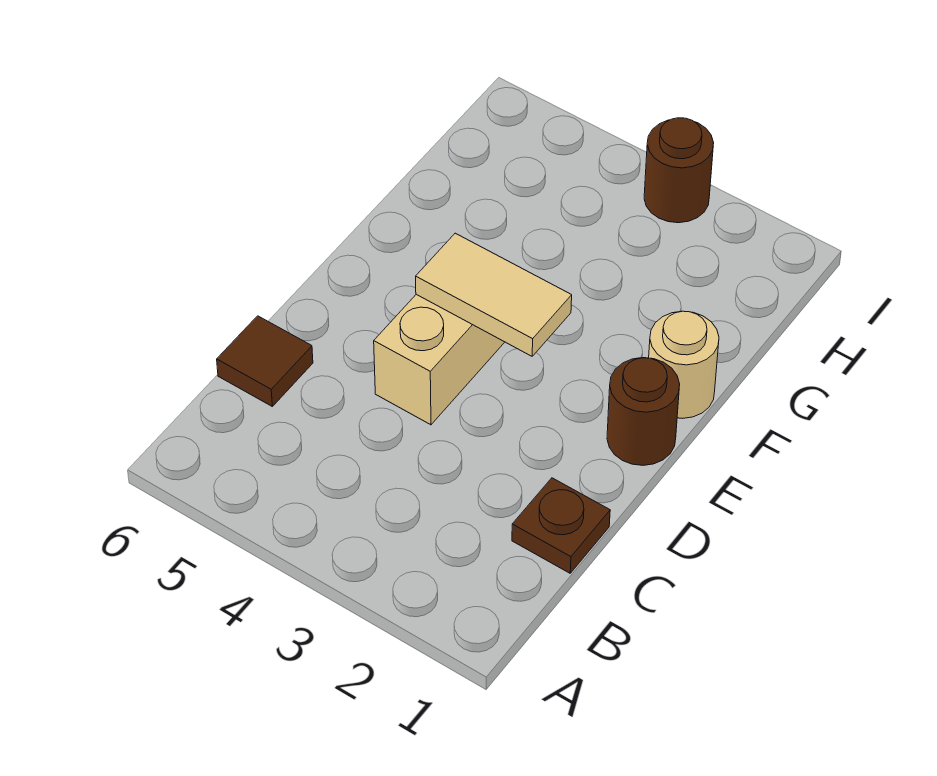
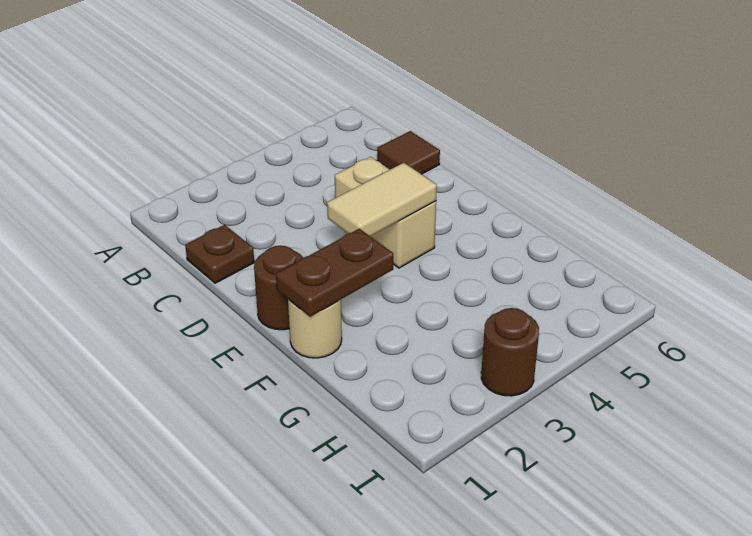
none -> brown plate F1:F2 level 2

